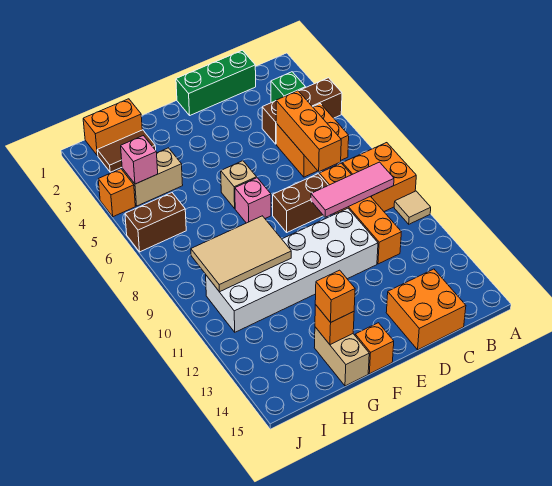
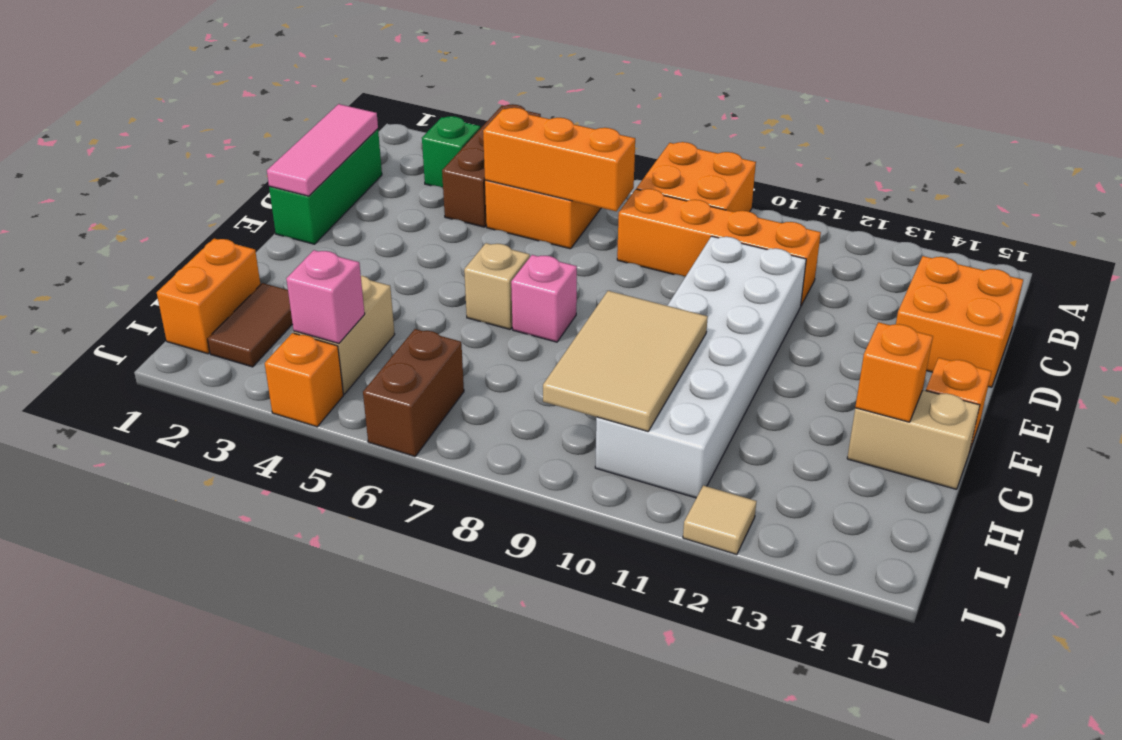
tan tile A10 level 1 -> tan tile J12 level 1
pink tile B9:D9 level 2 -> pink tile C1:E1 level 2
brown brick D8:E8 level 1 -> none
orange brick G14 level 3 -> none

